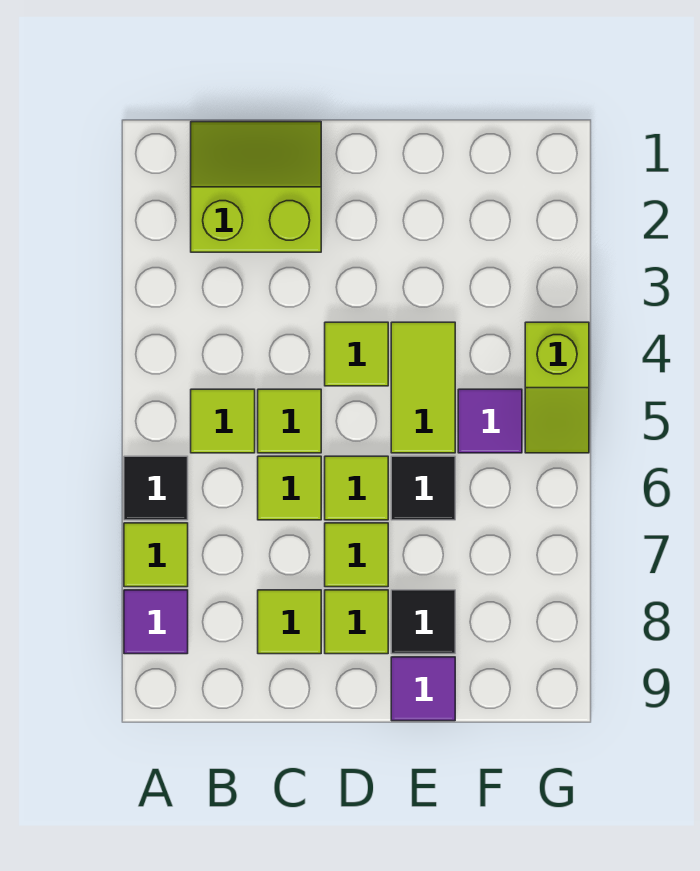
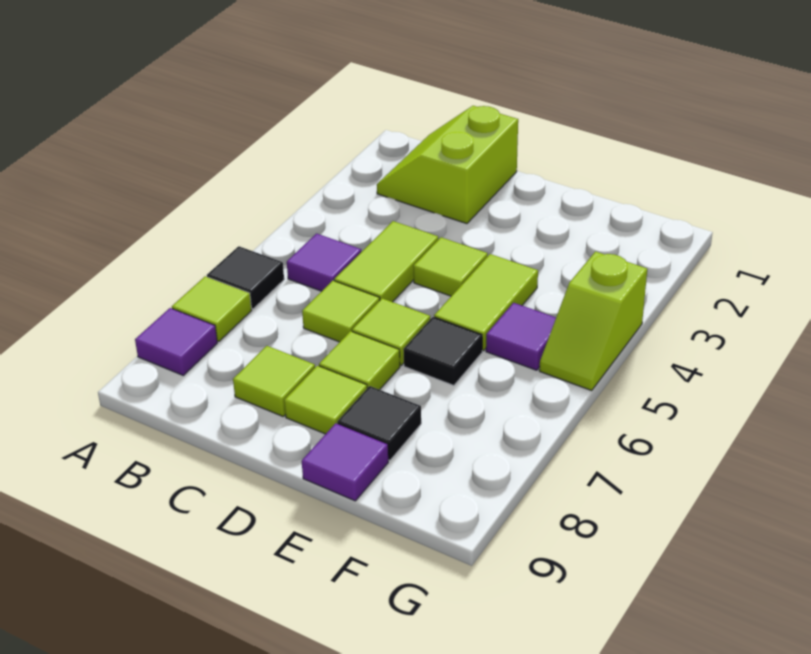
lime slope B1:C2 level 1 top 2 -> lime slope B1:C2 level 1 top C
lime tile B5 level 1 -> purple tile B5 level 1
lime tile C5 level 1 -> lime tile C4:C5 level 1

